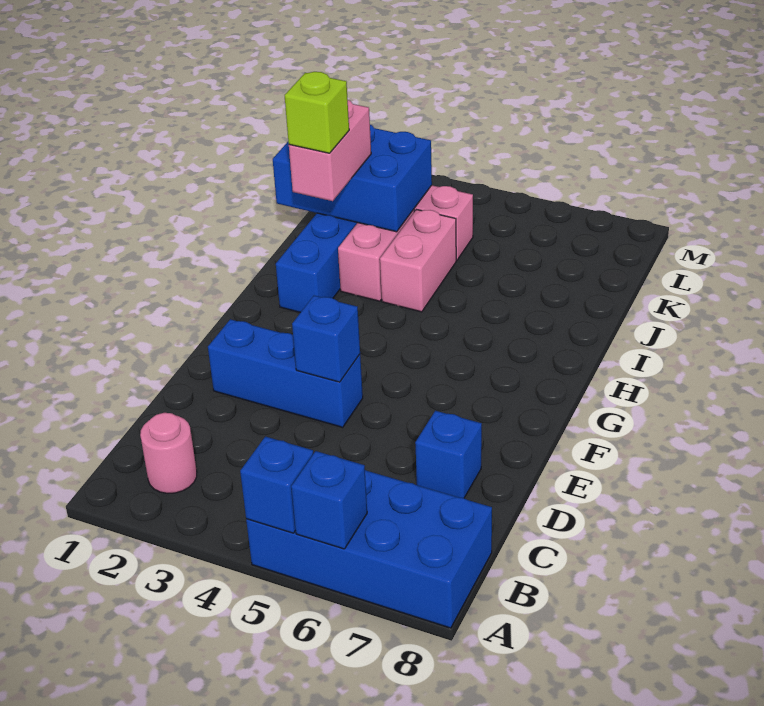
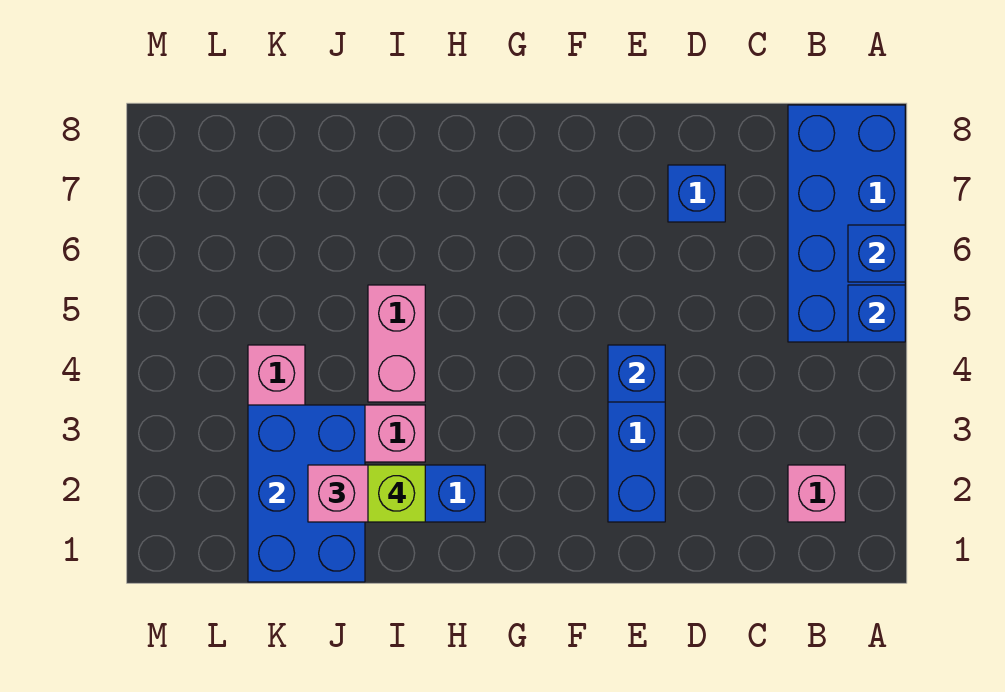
pink round brick B2 level 1 -> pink brick B2 level 1
pink brick I4:J4 level 1 -> pink brick I4:I5 level 1

